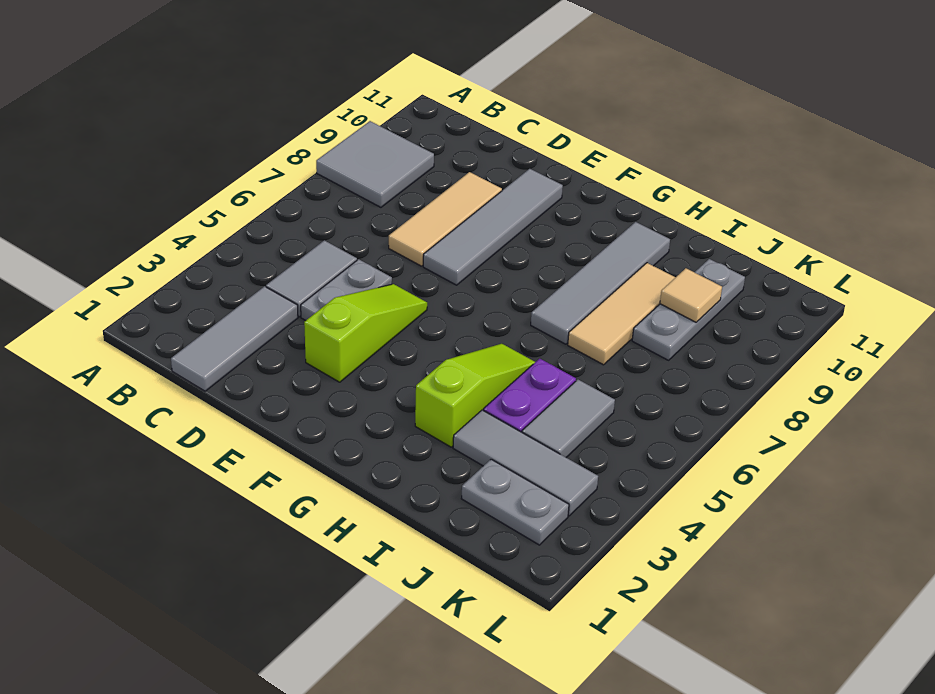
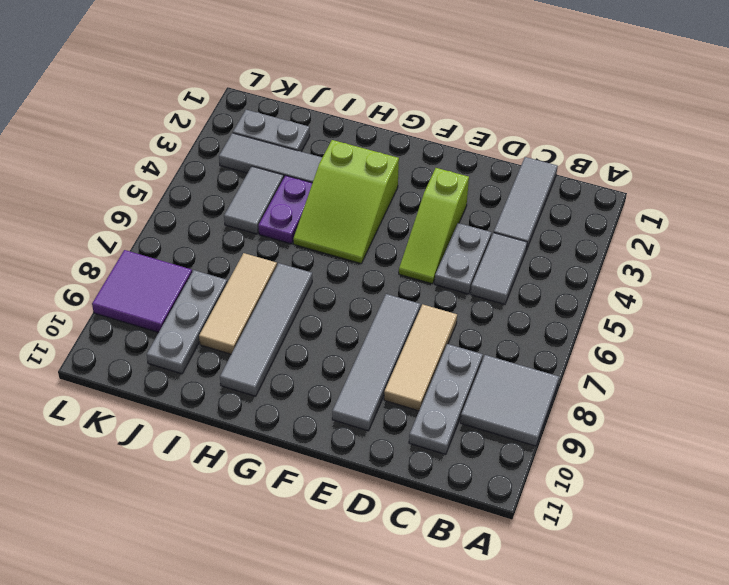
none -> grey plate C8:C10 level 1
lime slope H3:H5 level 1 top 3 -> lime slope G3:H5 level 1 top 3
tan tile J9 level 2 -> none
none -> purple tile K8:L9 level 1

